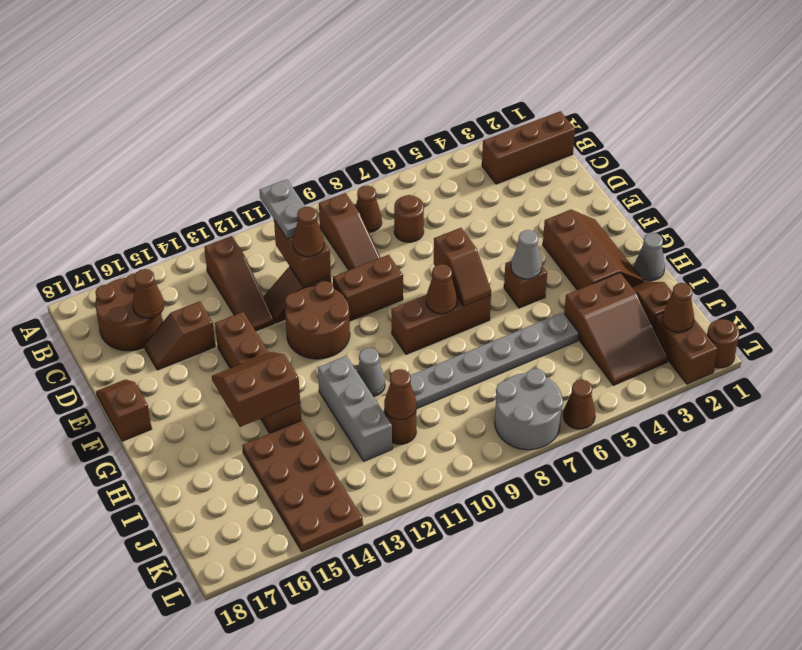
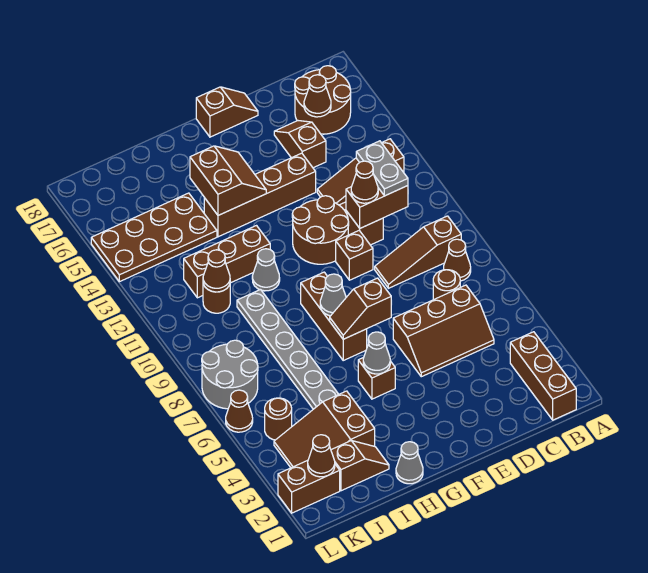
grey plate B11:C11 level 3 -> grey plate C11:C12 level 3
brown brick E9:E10 level 1 -> brown brick E10 level 1
brown slope F2:H3 level 1 top 3 -> brown slope C5:E6 level 1 top 6
brown cone G8 level 2 -> grey cone G8 level 2
grey brick H12:J12 level 1 -> brown brick H12:J12 level 1
brown round brick L1 level 1 -> brown round brick K5 level 1

